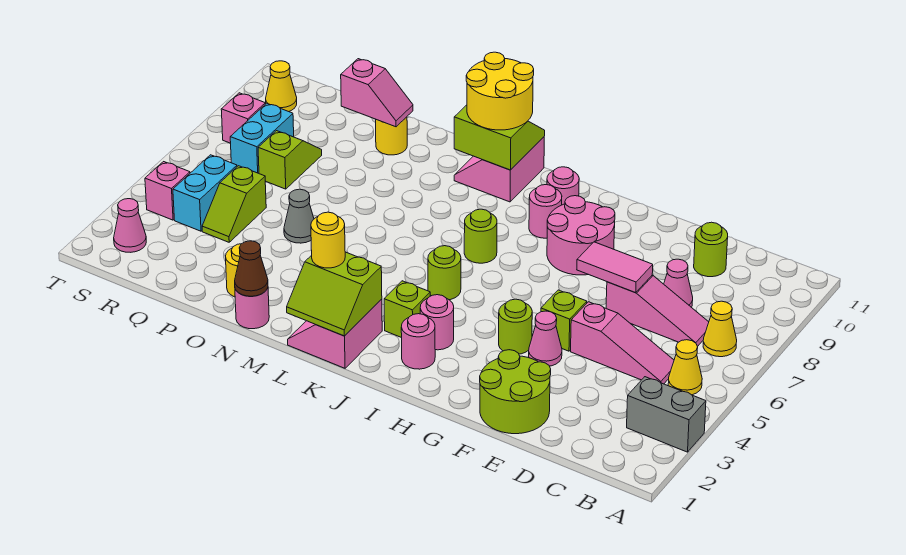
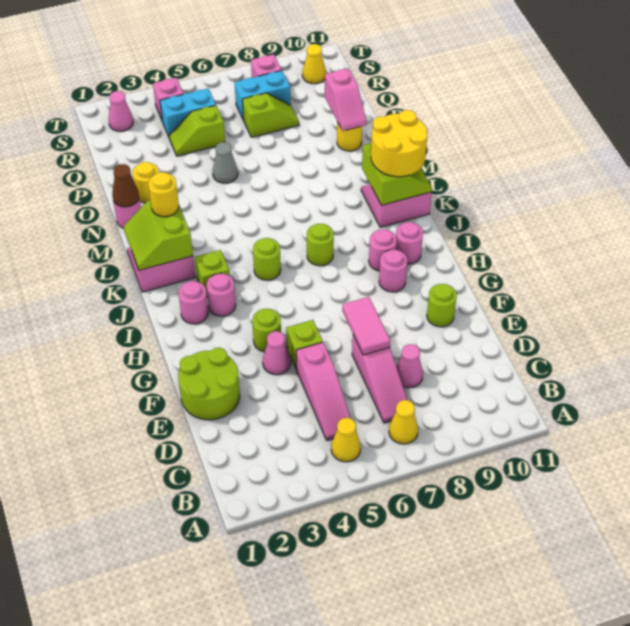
grey brick A3:B3 level 1 -> none
lime round brick D10 level 1 -> lime round brick F10 level 1
pink round brick G8:H9 level 1 -> pink round brick H9 level 1

